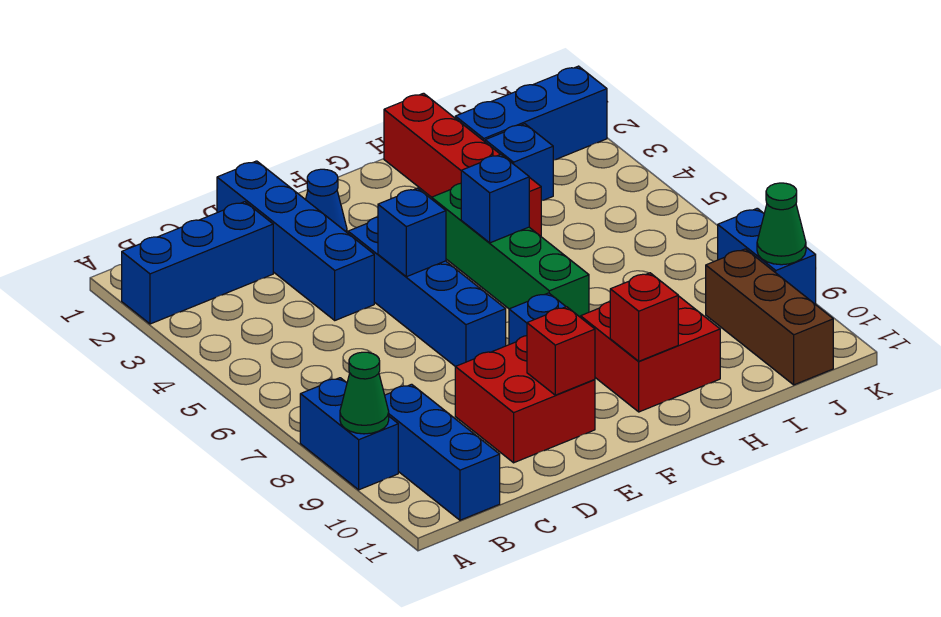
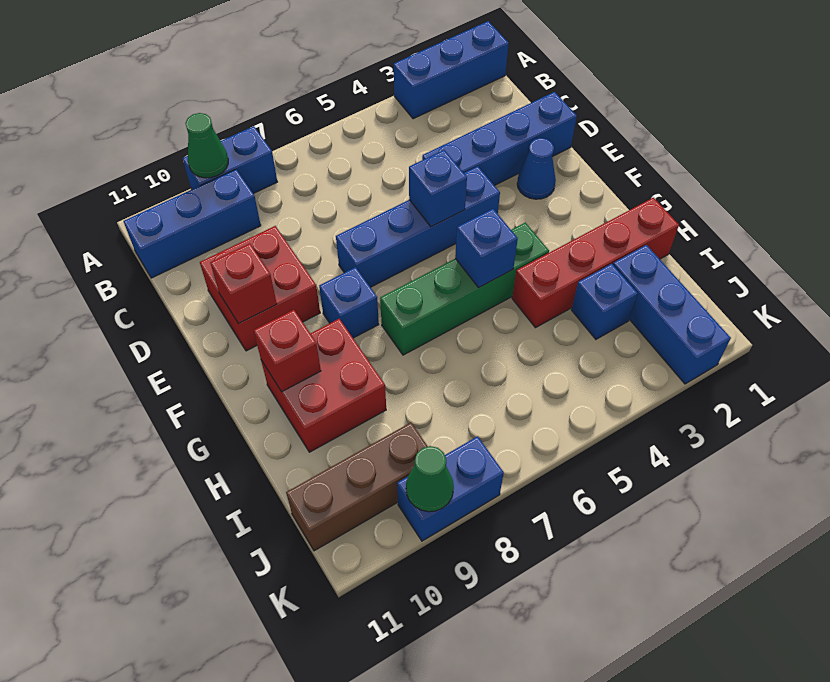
blue brick A2:C2 level 1 -> blue brick A1:A3 level 1

